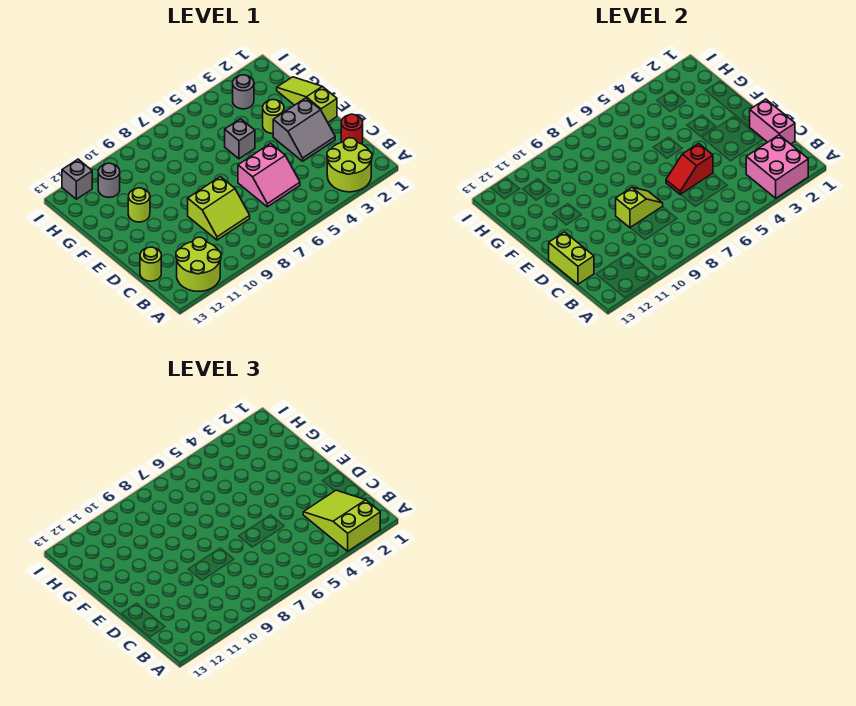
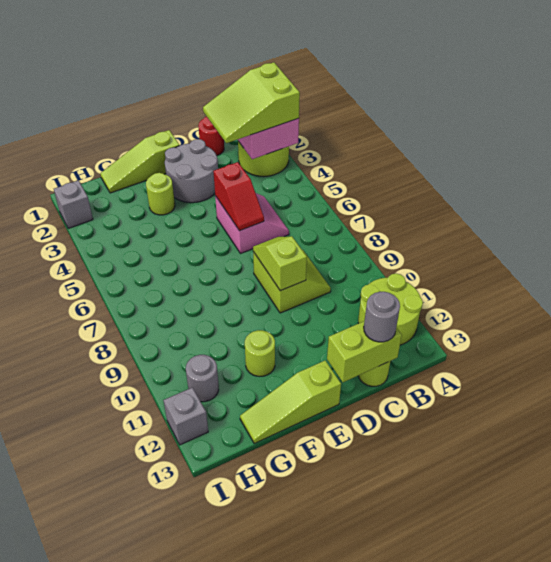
pink brick C1:D1 level 2 -> none
grey slope D2:E3 level 1 top E -> grey round brick D2:E3 level 1
none -> lime slope E13:G13 level 1 top E
grey brick F5 level 1 -> grey brick I2 level 1
grey round brick H3 level 1 -> grey round brick C13 level 3

